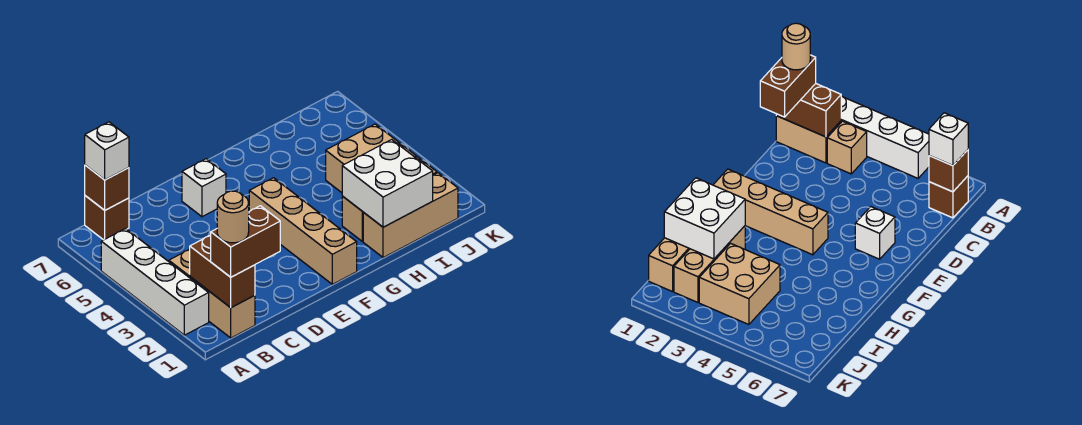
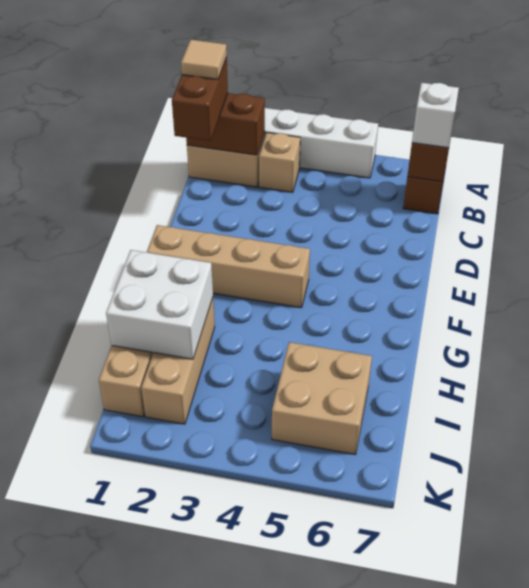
tan round brick B1 level 4 -> tan tile B1 level 4
white brick E6 level 1 -> none
tan brick I3:J4 level 1 -> tan brick I5:J6 level 1

